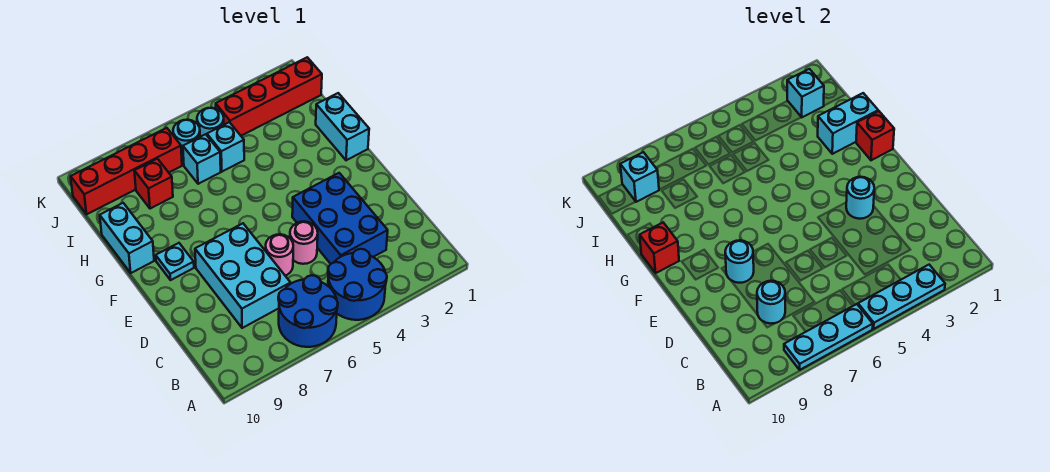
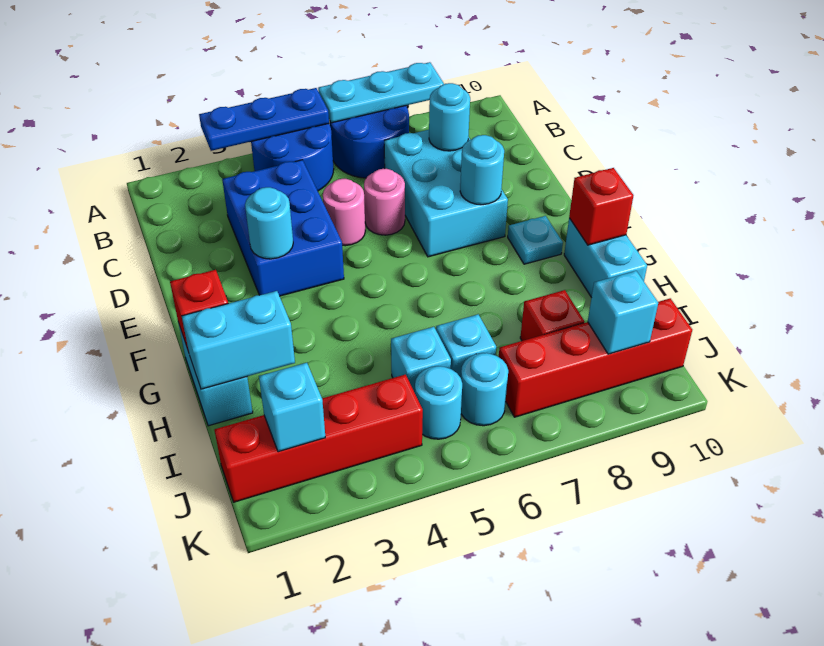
cyan plate A3:A5 level 2 -> blue plate A3:A5 level 2

